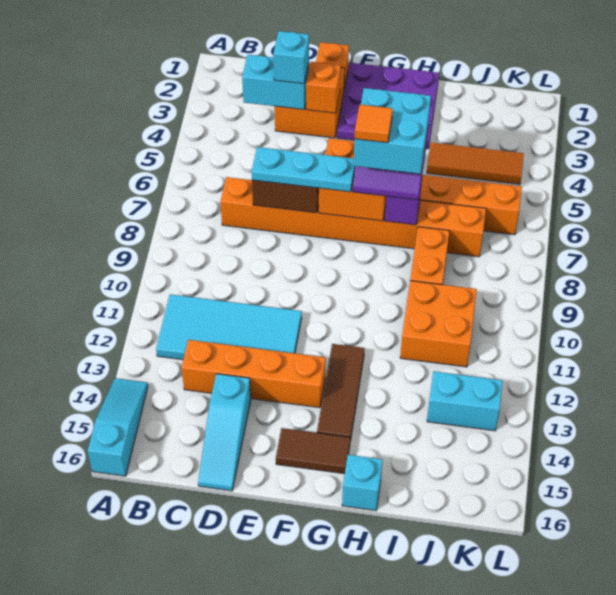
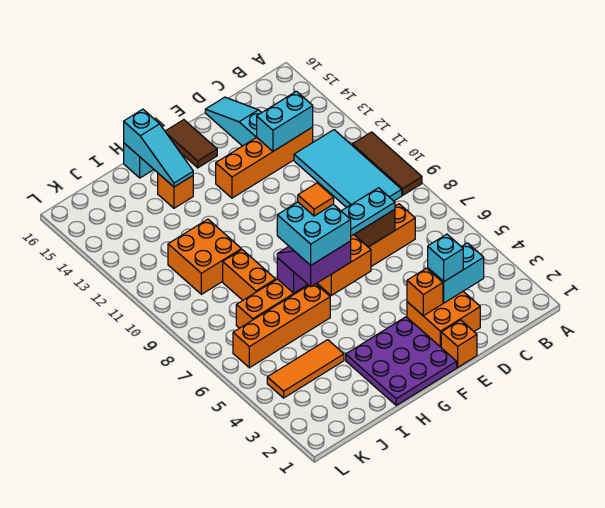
cyan slope A14:A16 level 1 top 16 -> cyan slope H14:H16 level 2 top 16
cyan tile B11:E12 level 1 -> cyan tile B9:C12 level 1
brown tile F15:G15 level 1 -> brown tile F15:F16 level 1
brown tile G12:G14 level 1 -> brown tile A9:A11 level 1
none -> orange brick H14 level 1
cyan brick J13:K13 level 1 -> cyan brick C13:D13 level 2

